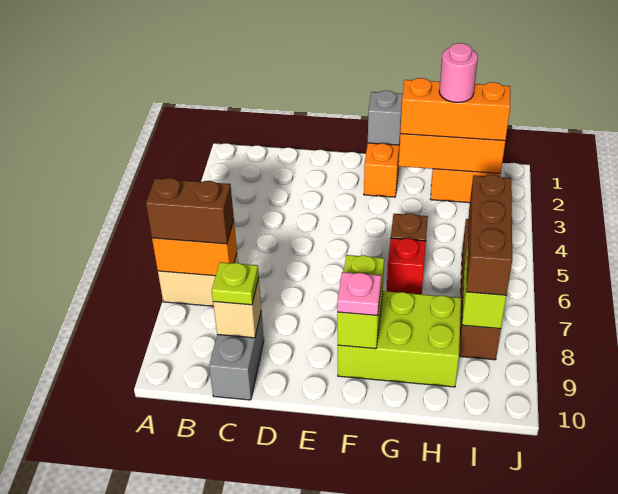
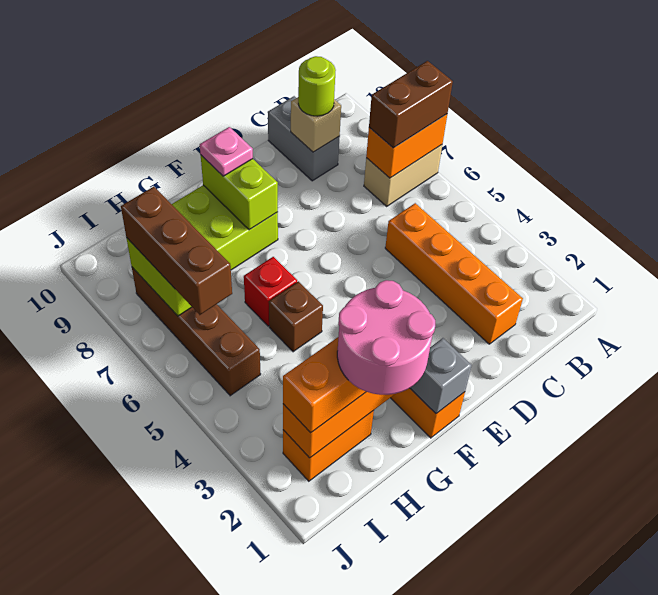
none -> orange brick C2:C5 level 1
lime plate C9 level 3 -> lime round brick C9 level 3
pink round brick H2 level 4 -> pink round brick G1:H2 level 4

